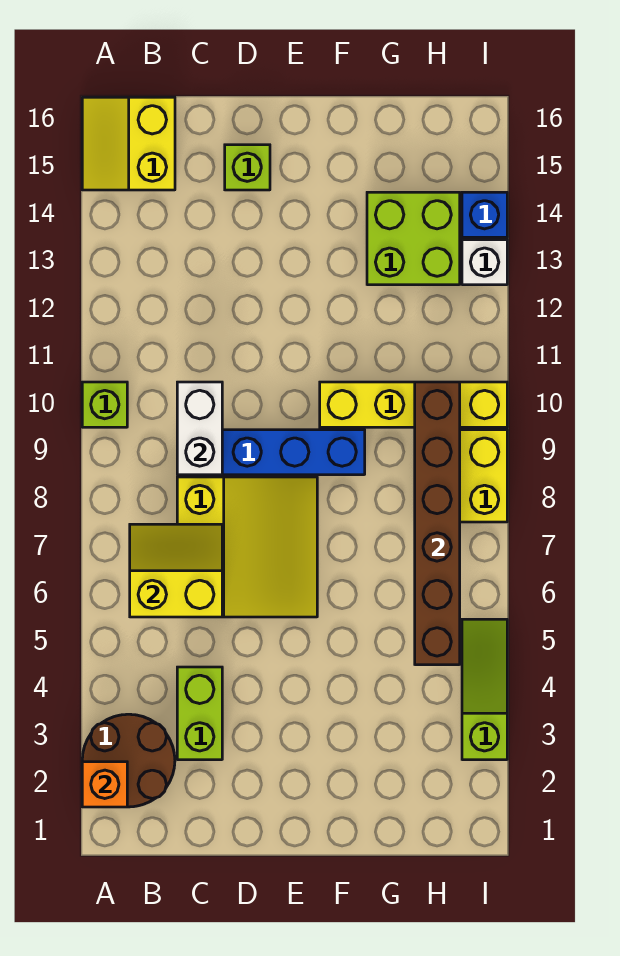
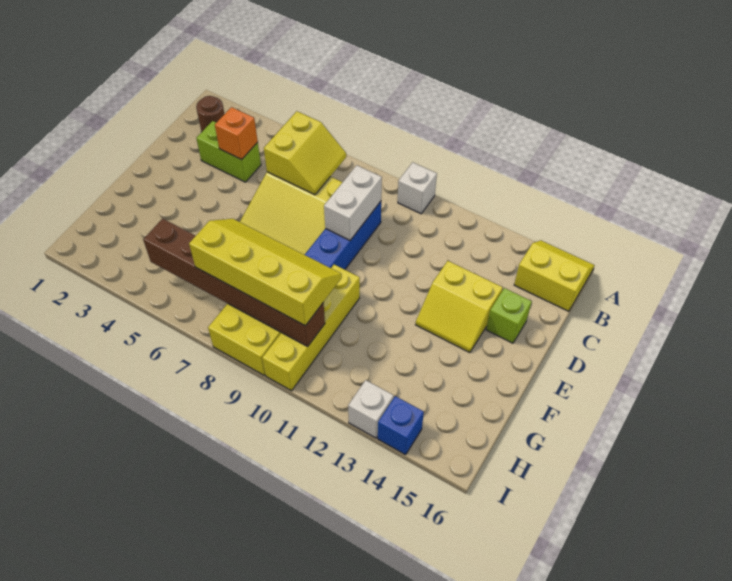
brown round brick A2:B3 level 1 -> brown round brick B2 level 1
orange brick A2 level 2 -> orange brick C4 level 2
lime brick A10 level 1 -> white brick A10 level 1
white brick C9:C10 level 2 -> white brick C9:D9 level 2
none -> yellow slope D13:E14 level 1 top D
none -> yellow slope G7:H10 level 3 top H
lime brick G13:H14 level 1 -> none
lime slope I3:I5 level 1 top 3 -> none

